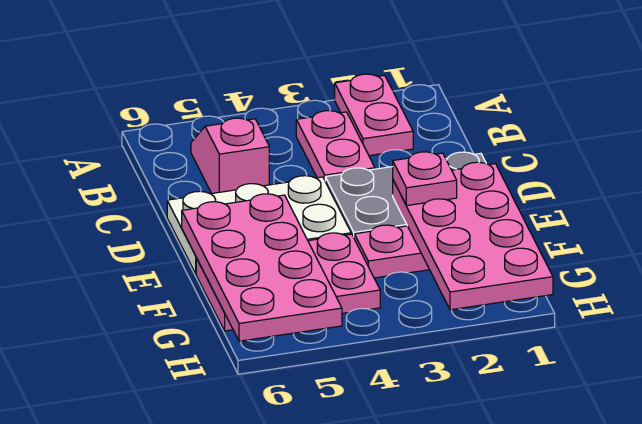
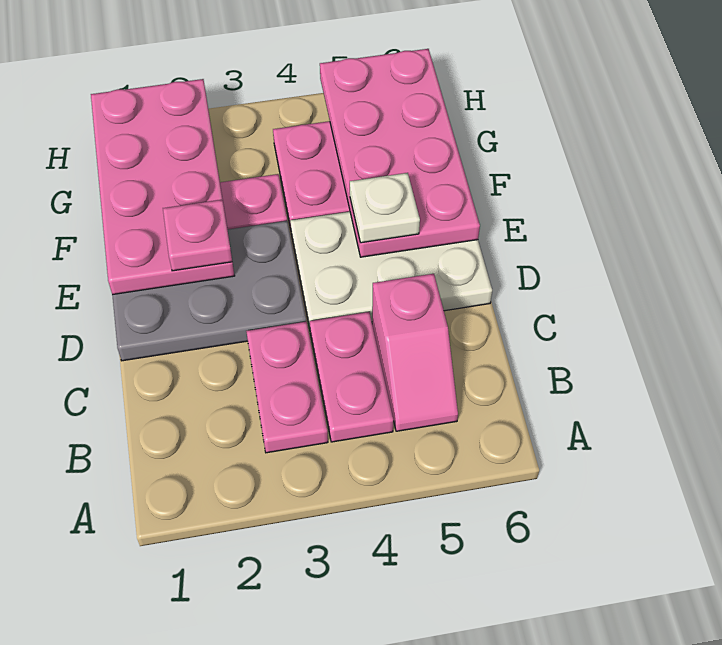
pink plate A2:B2 level 1 -> pink plate B4:C4 level 1
none -> white plate E5 level 3

